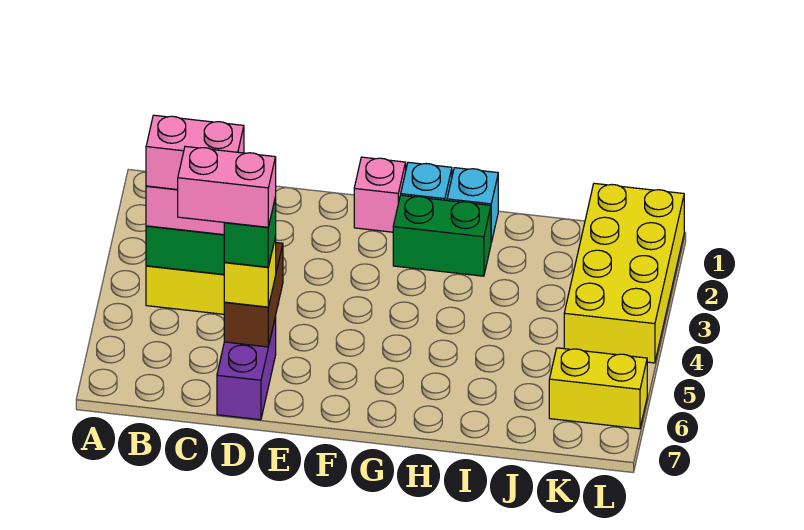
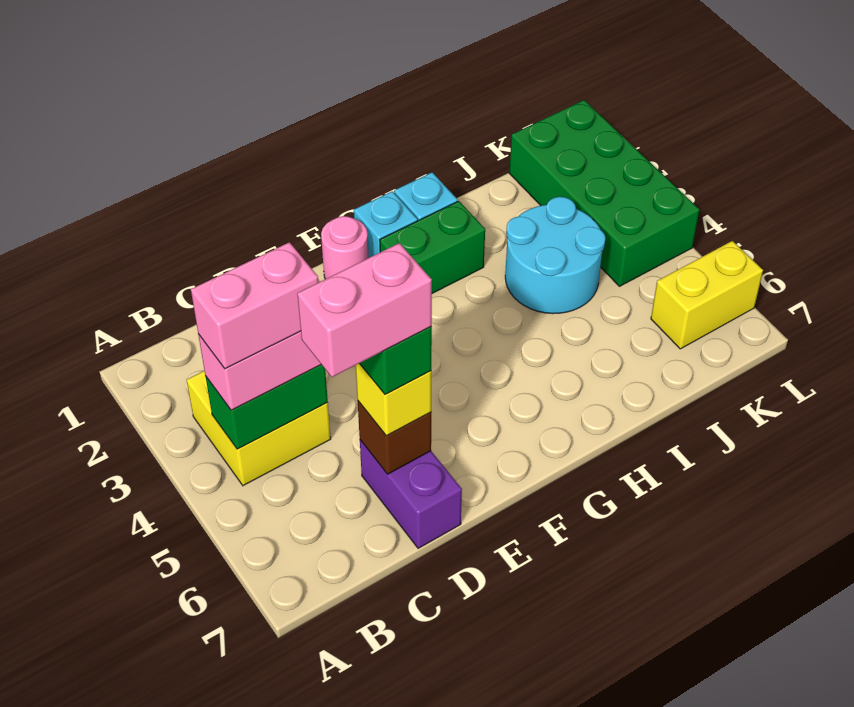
brown brick D5:D6 level 2 -> brown brick D6 level 2
pink brick F1 level 1 -> pink round brick F1 level 1
none -> cyan round brick I3:J4 level 1
yellow brick K1:L4 level 1 -> green brick K1:L4 level 1

